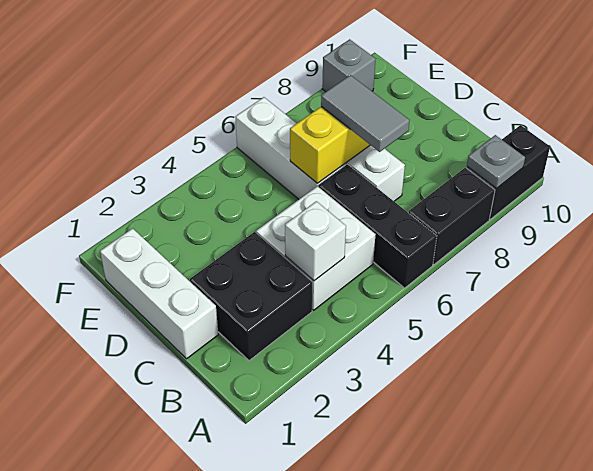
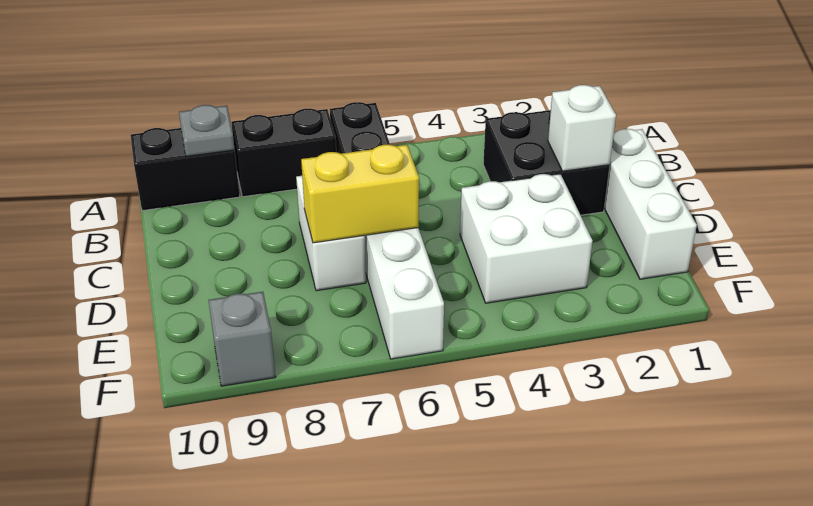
white brick B4:C5 level 1 -> white brick D3:E4 level 1
white brick B4 level 2 -> white brick C2 level 2
grey tile C7:D7 level 3 -> none

